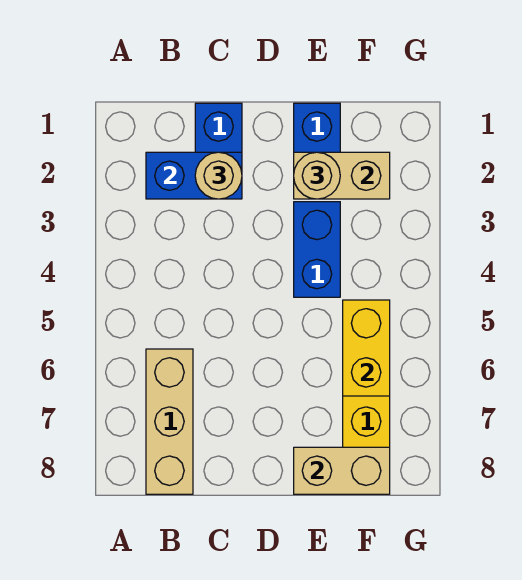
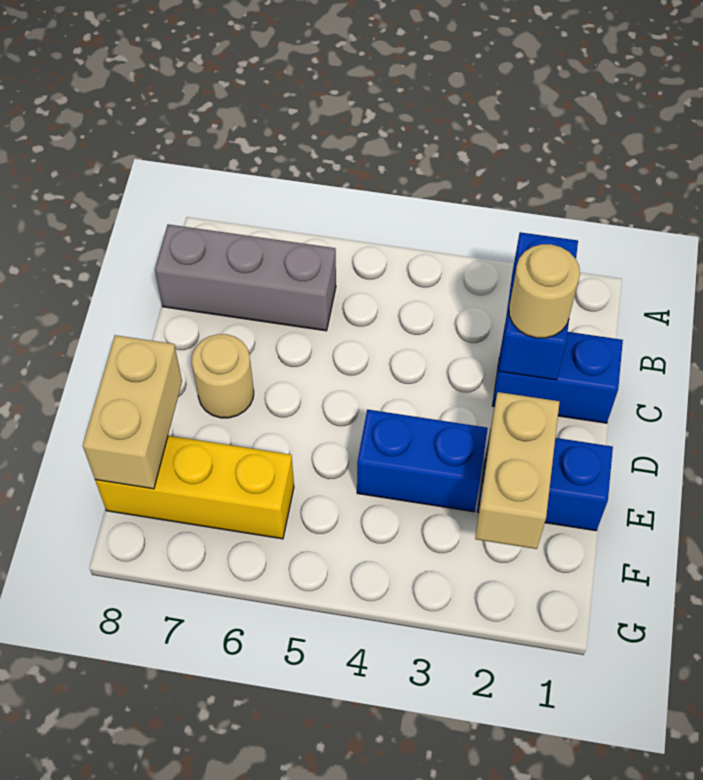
tan brick B6:B8 level 1 -> grey brick B6:B8 level 1
tan round brick E2 level 3 -> tan round brick D7 level 1
yellow brick F5:F6 level 2 -> none

